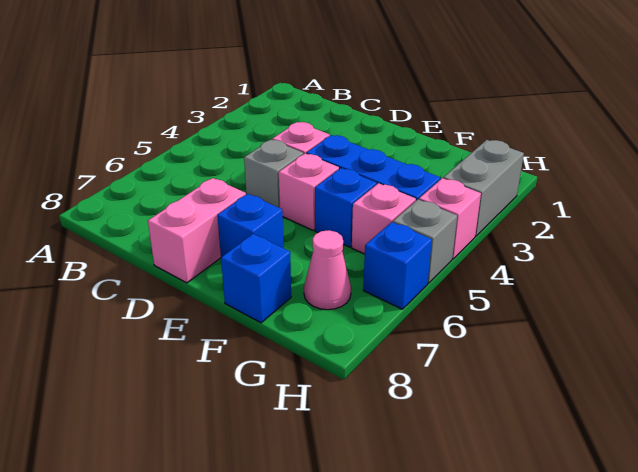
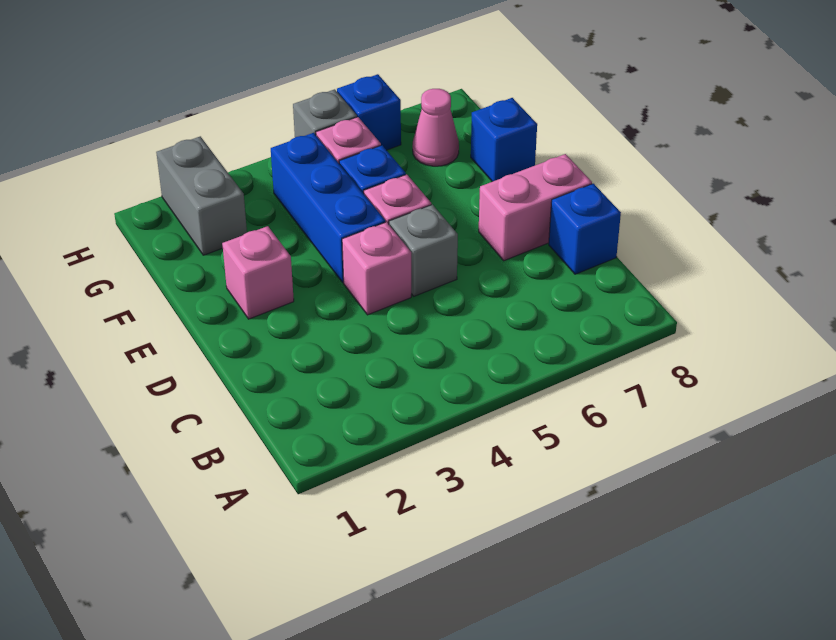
blue brick E7 level 1 -> blue brick C8 level 1
grey brick H2:H3 level 1 -> grey brick G2:H2 level 1
pink brick H4 level 1 -> pink brick E2 level 1

